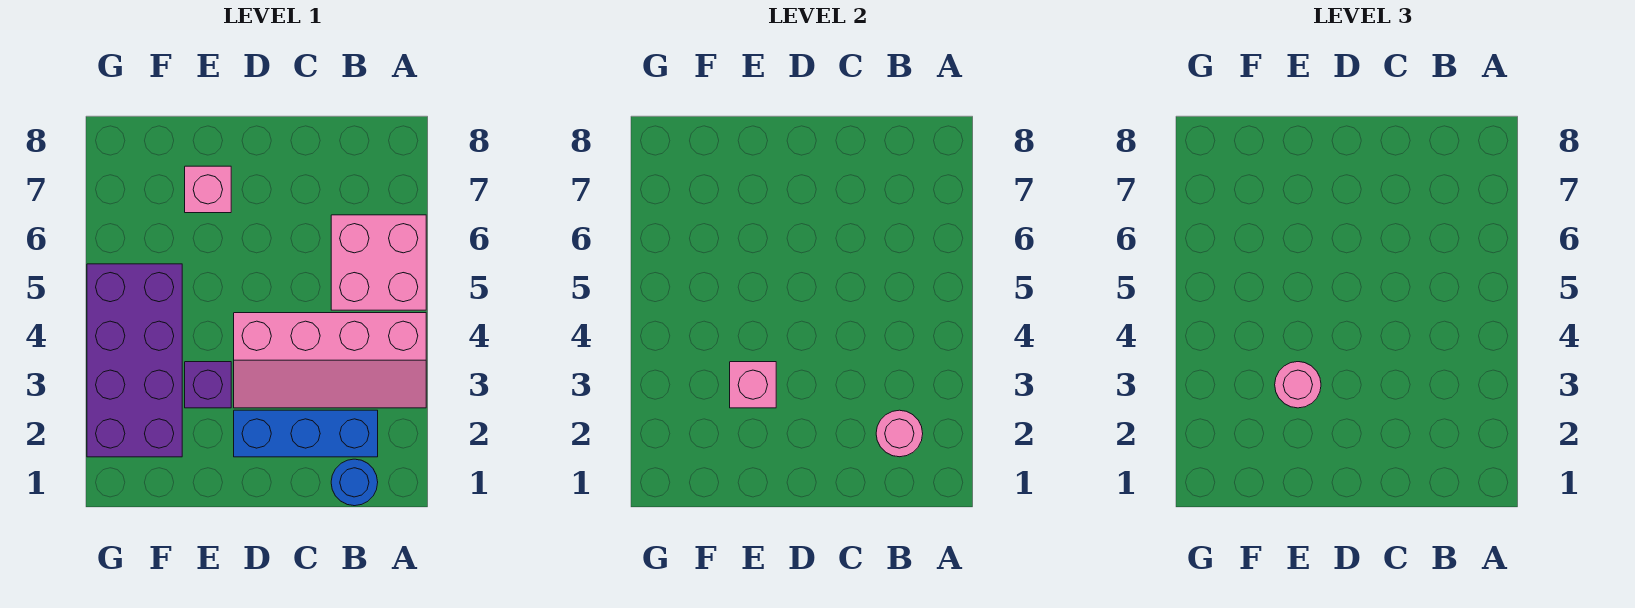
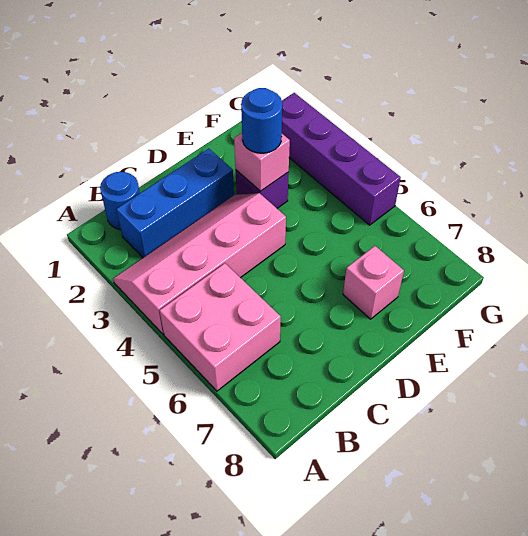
pink round brick B2 level 2 -> none
pink round brick E3 level 3 -> blue round brick E3 level 3
purple brick F2:G5 level 1 -> purple brick G2:G5 level 1

